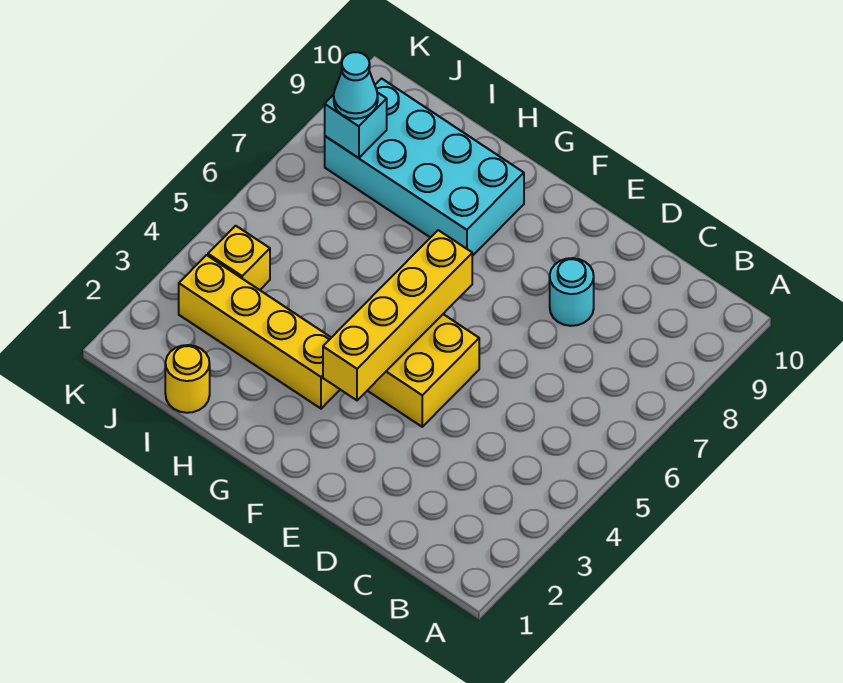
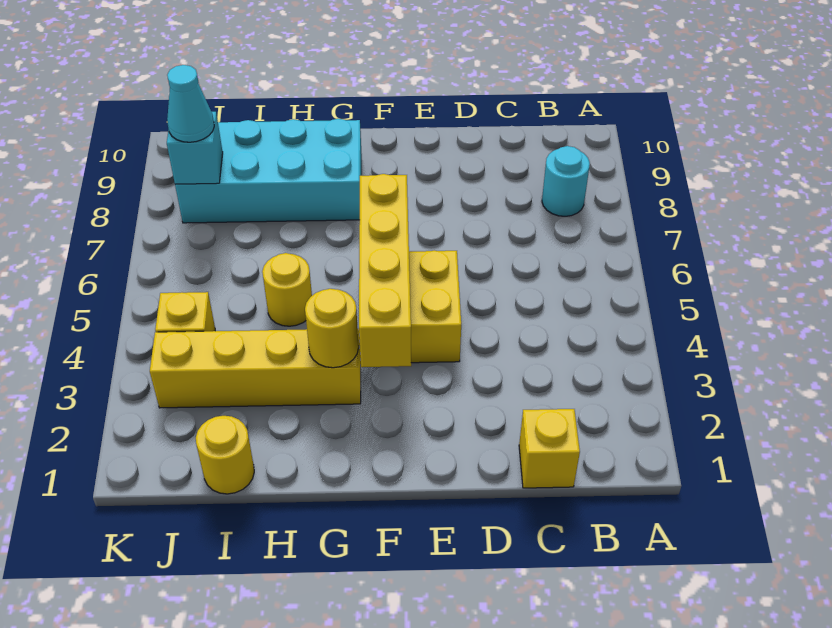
none -> yellow brick C1 level 1
cyan round brick D8 level 1 -> cyan round brick B8 level 1
none -> yellow round brick G3 level 2
none -> yellow round brick H5 level 1

